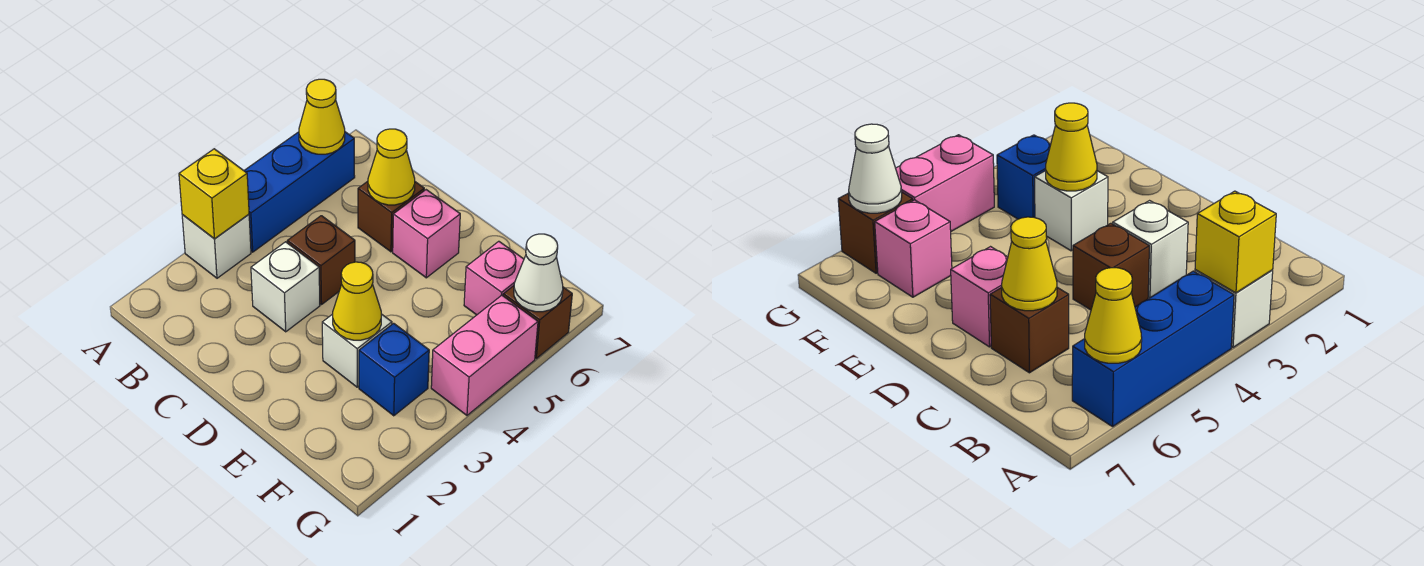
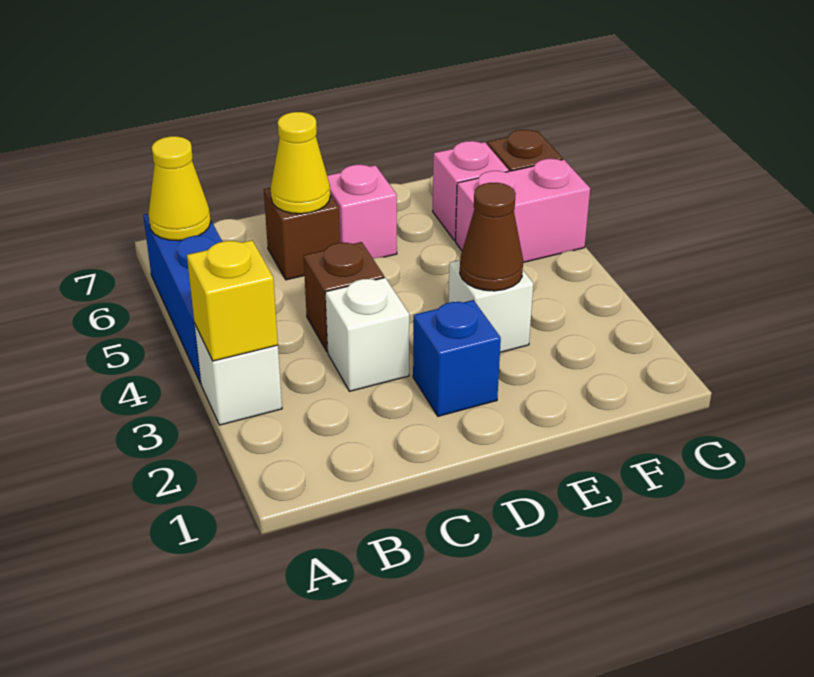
yellow cone E3 level 2 -> brown cone E3 level 2
blue brick F3 level 1 -> blue brick D2 level 1
pink brick G4:G5 level 1 -> pink brick F5:G5 level 1
white cone G6 level 2 -> none

